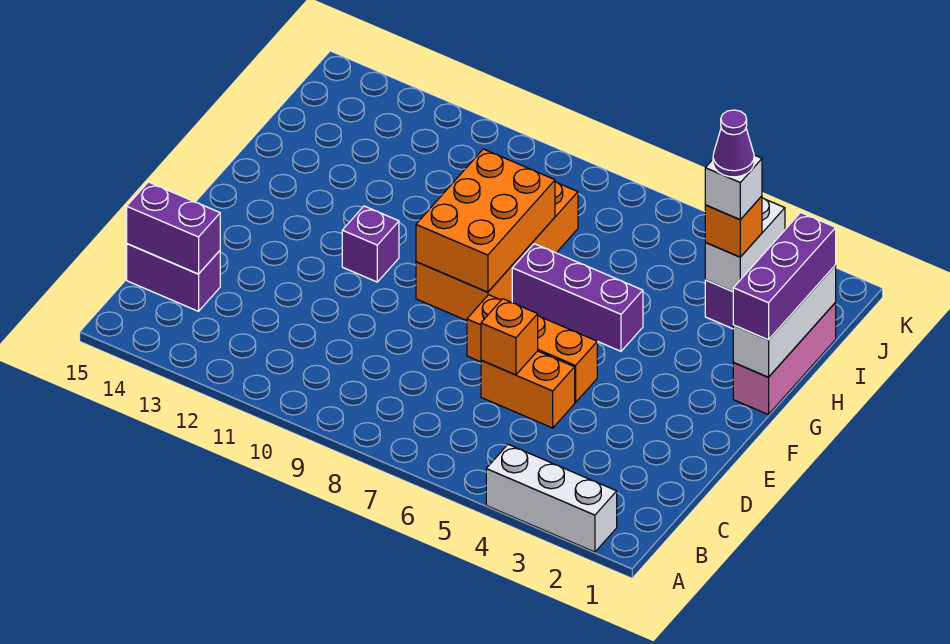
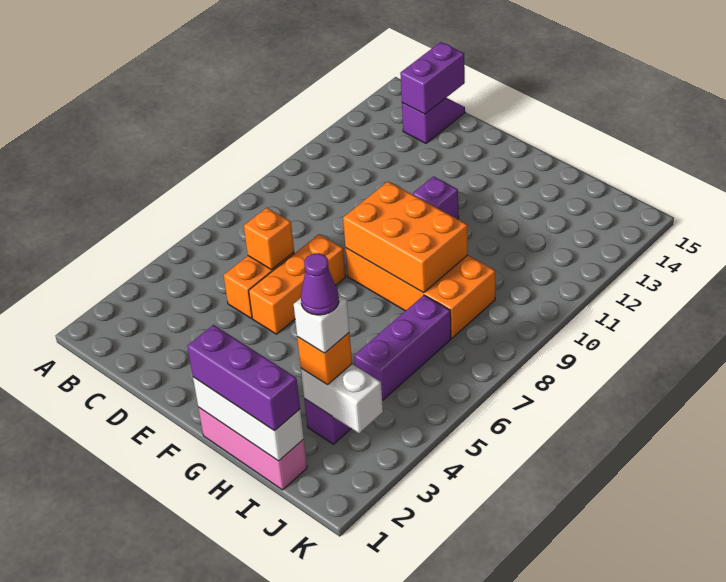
white brick A2:A4 level 1 -> none
purple brick C14:C15 level 1 -> purple slope C14:C15 level 1 top 14
purple brick G5:G7 level 1 -> purple brick I5:I7 level 1

